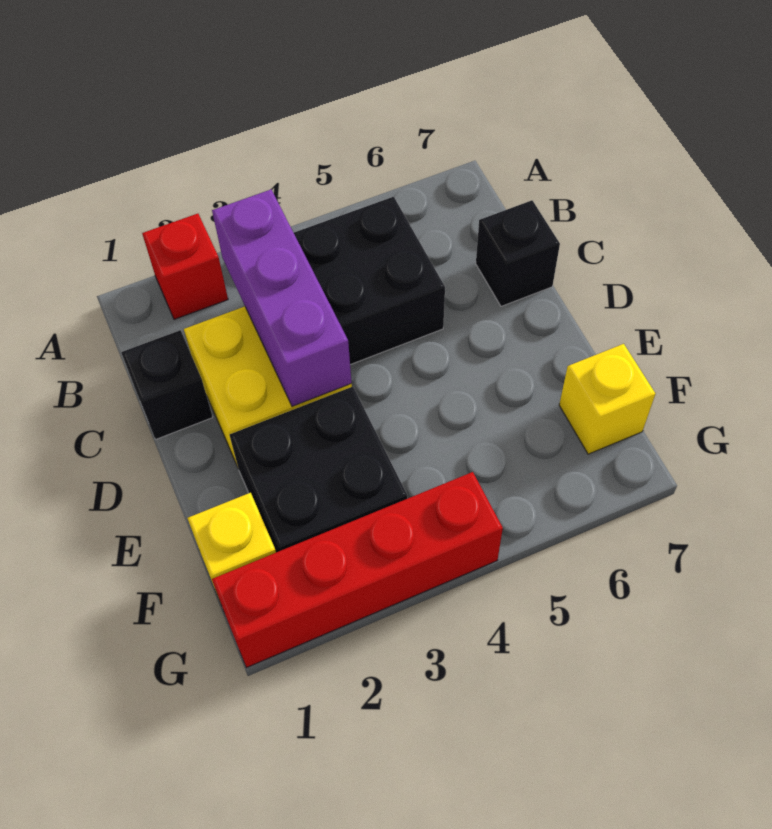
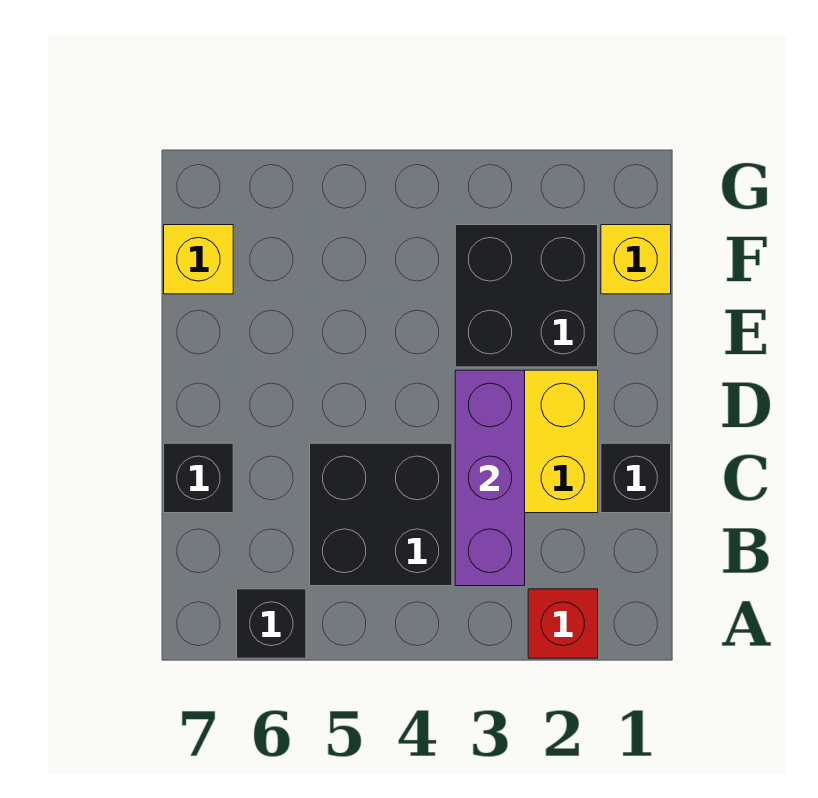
none -> black brick A6 level 1
red brick G1:G4 level 1 -> none

